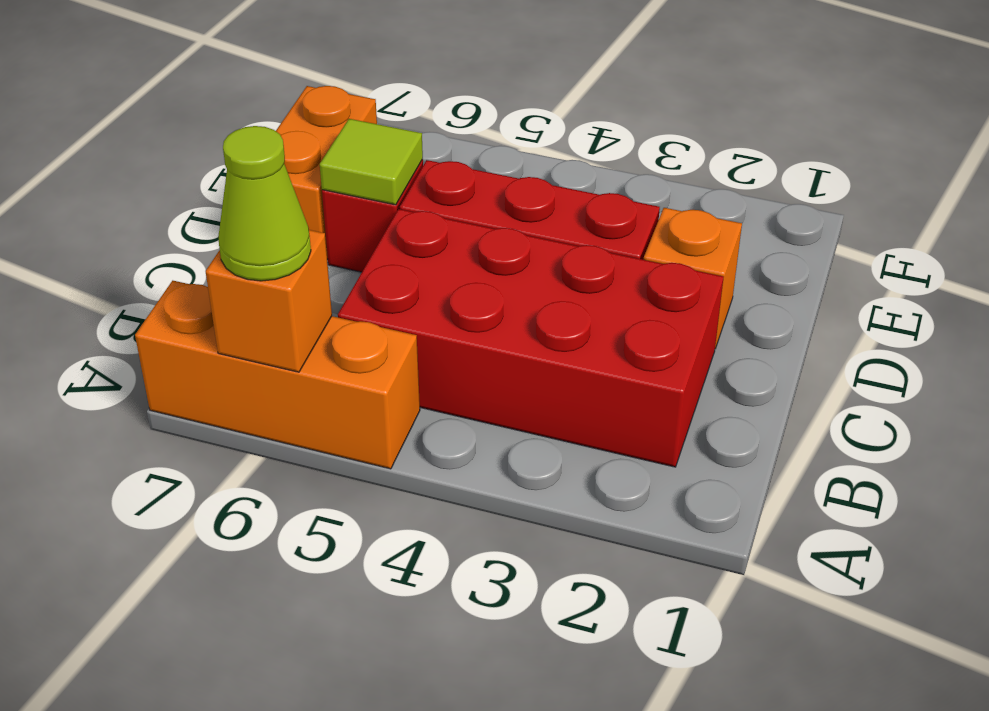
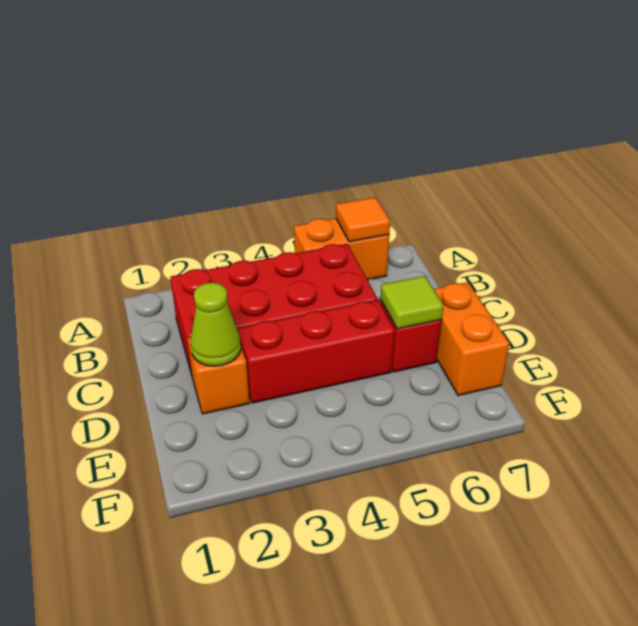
orange brick A5:A7 level 1 -> orange brick A5:A6 level 1
orange brick A6 level 2 -> orange tile A6 level 2
lime cone A6 level 3 -> lime cone D2 level 2

